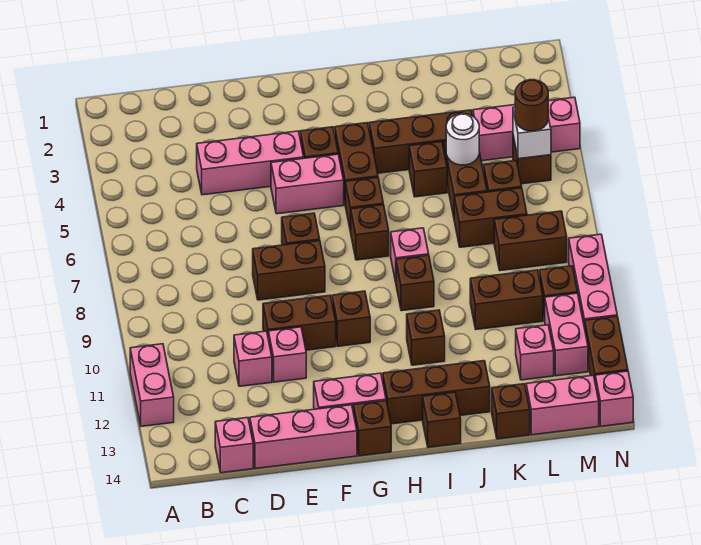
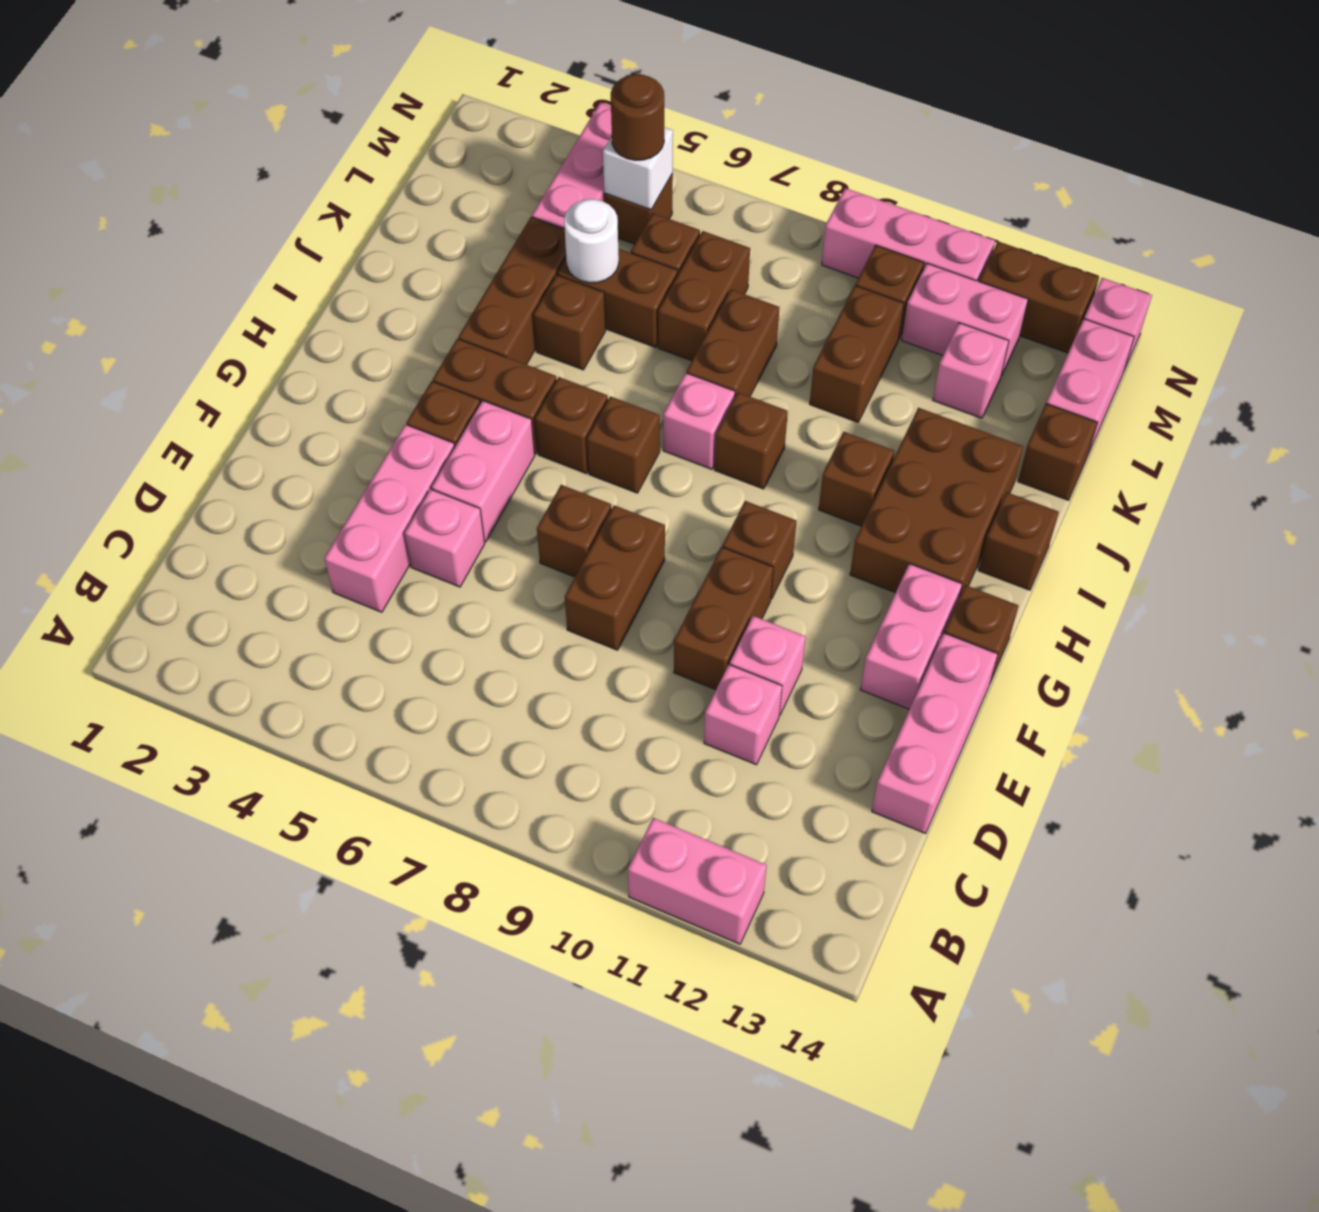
pink brick C14 level 1 -> pink brick E5 level 1
brown brick H13:J13 level 1 -> brown brick H12:J13 level 1
brown brick L8:M8 level 1 -> brown brick J8:K8 level 1

